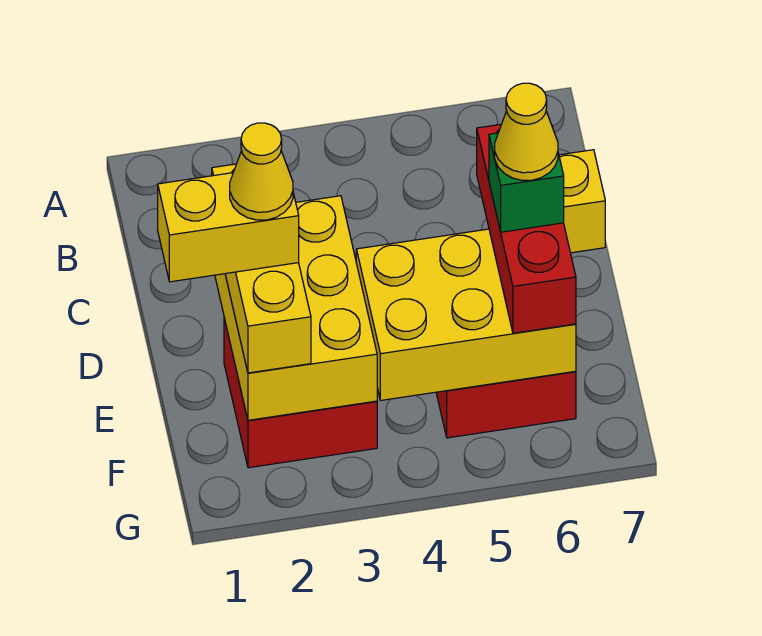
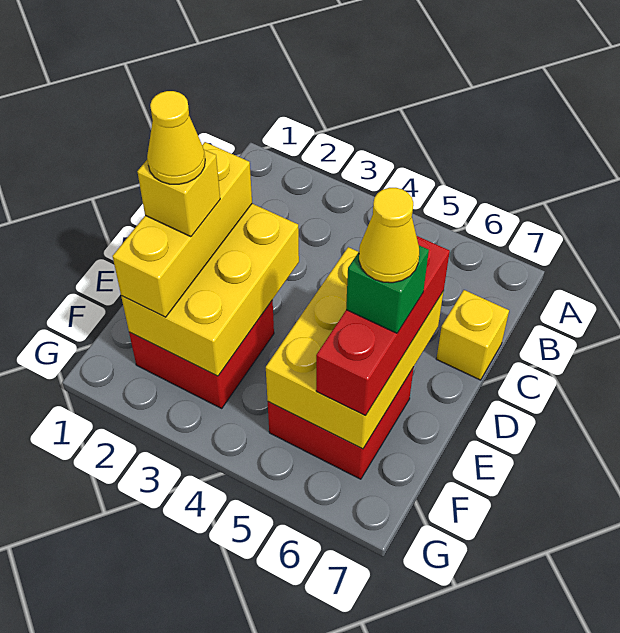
yellow brick E1:E2 level 4 -> yellow brick E2 level 4
yellow brick E4:F6 level 2 -> yellow brick D5:F6 level 2

